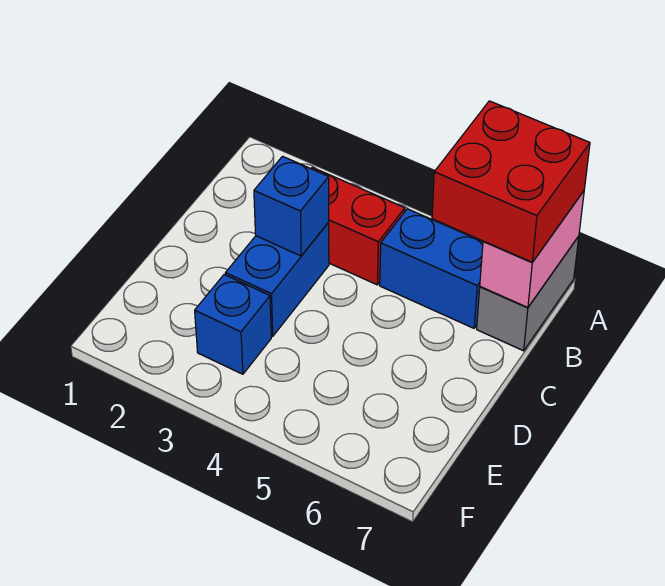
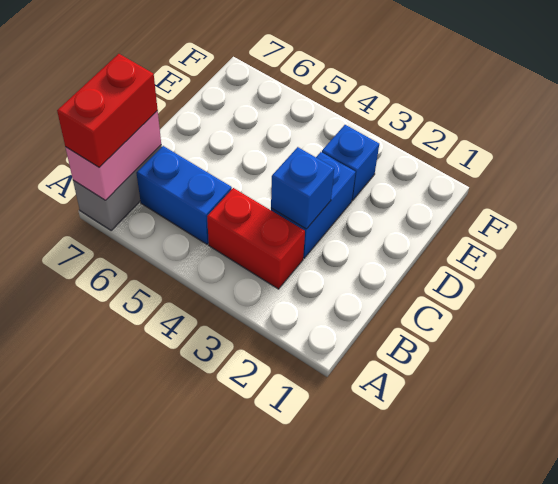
red brick A6:B7 level 3 -> red brick A7:B7 level 3

